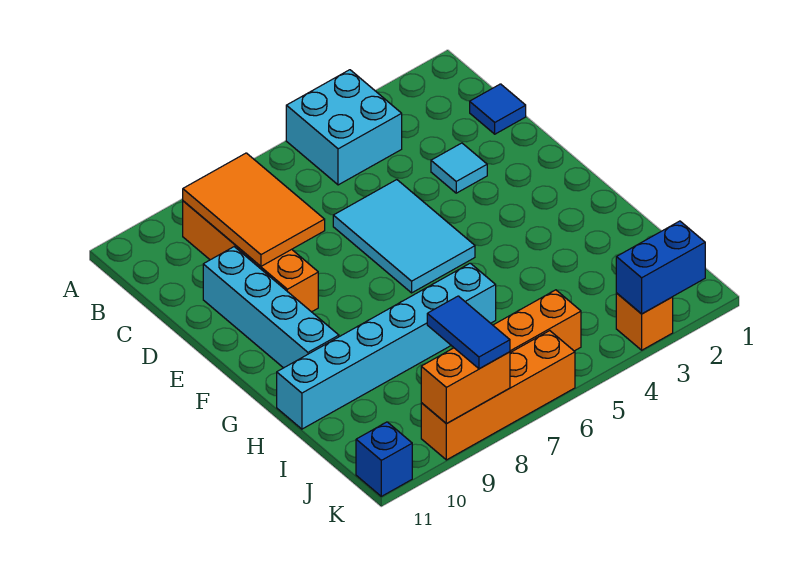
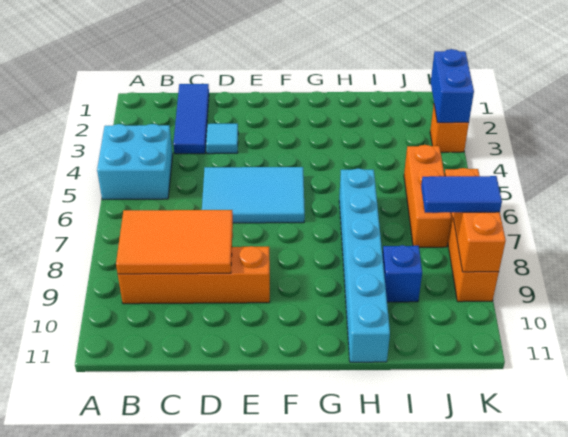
blue tile C1 level 1 -> blue tile C1:C3 level 1
cyan brick D10:G10 level 1 -> none
blue brick K11 level 1 -> blue brick I9 level 1

